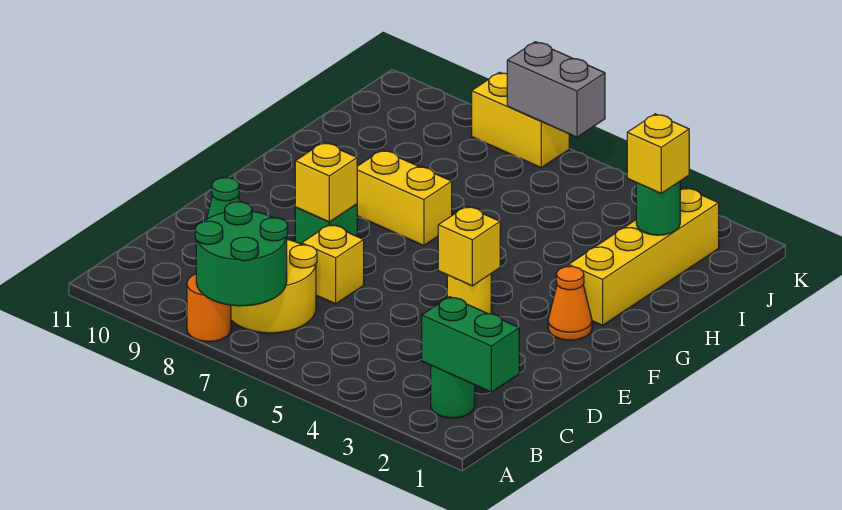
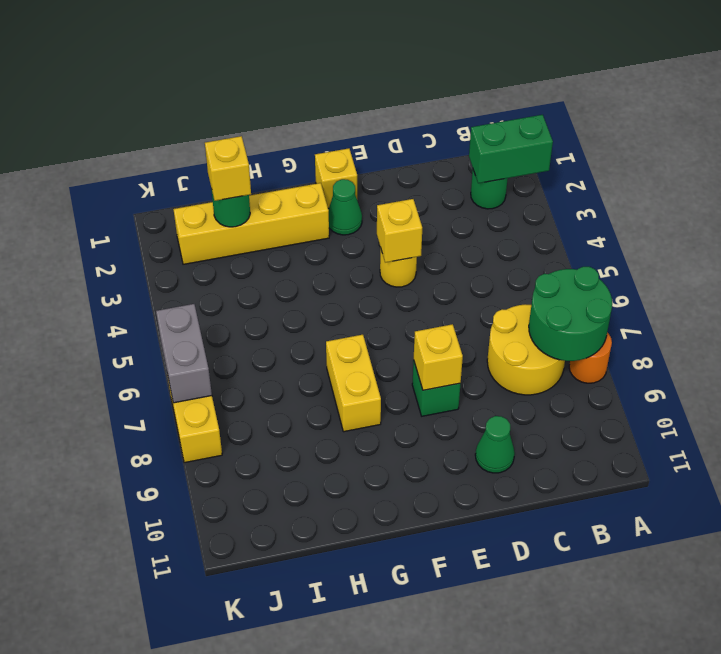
green brick B1:B2 level 2 -> green brick A2:B2 level 2
yellow brick D7 level 1 -> yellow brick F1 level 1
orange cone F2 level 1 -> green cone F2 level 1

